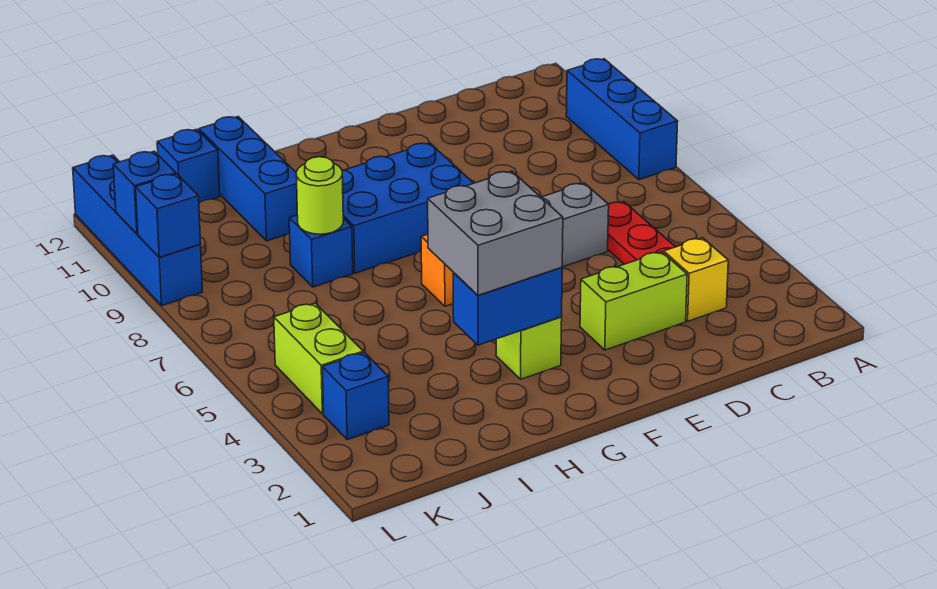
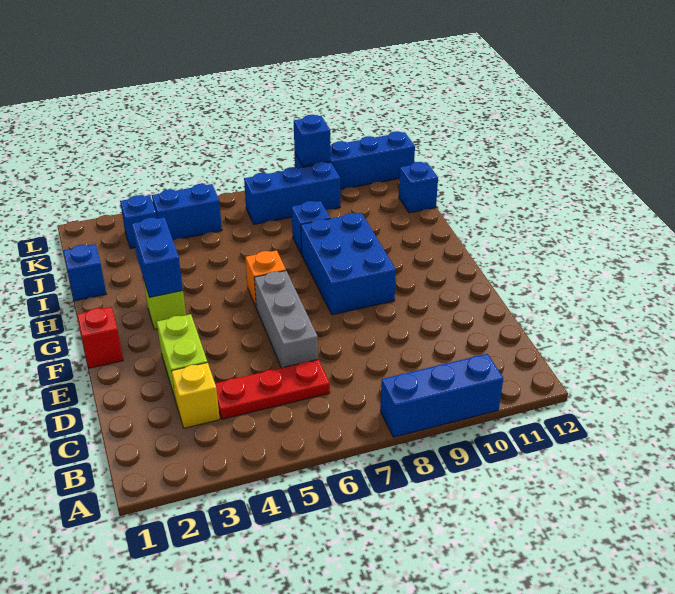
none -> red brick F1 level 1
grey brick G3:H4 level 3 -> none
lime round brick I8 level 2 -> none
blue brick I10:I12 level 1 -> blue brick K7:K9 level 1
lime brick K4:K5 level 1 -> blue brick K4:K5 level 1
blue brick L10 level 2 -> blue brick I1 level 1

